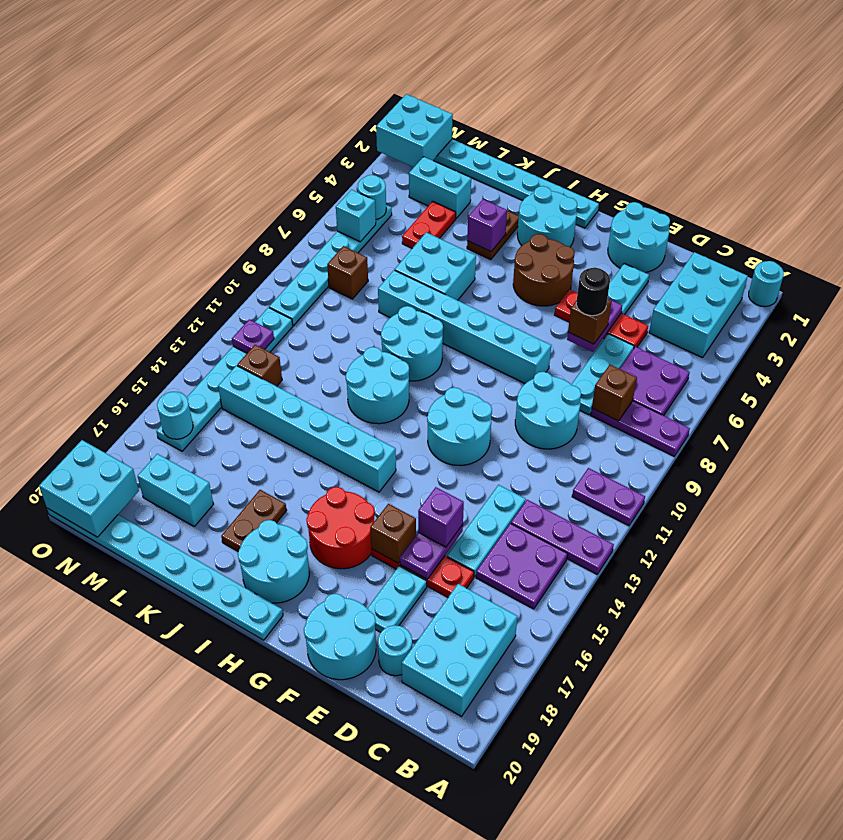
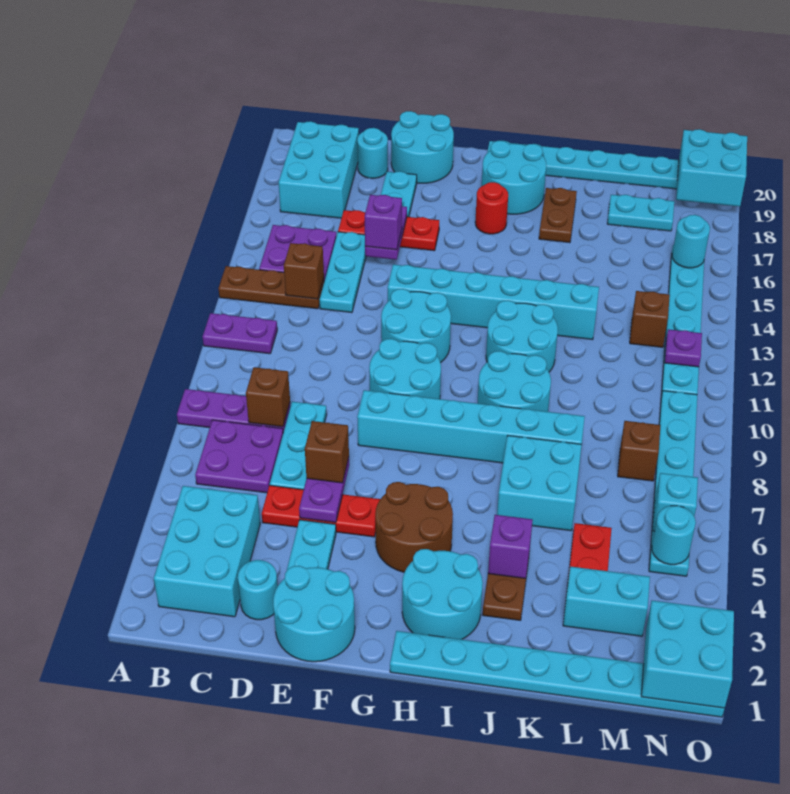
cyan round brick A1 level 1 -> cyan round brick D2 level 1
purple plate A13:C13 level 1 -> brown plate A13:C13 level 1
cyan round brick D9:E10 level 1 -> cyan round brick F9:G10 level 1
black round brick E6 level 4 -> none
brown brick F16 level 2 -> brown brick C13 level 2
red round brick G16:H17 level 1 -> red round brick H17 level 1
cyan brick H14:M14 level 1 -> cyan brick F13:K13 level 1
cyan brick L18:M18 level 1 -> cyan plate L18:M18 level 1

